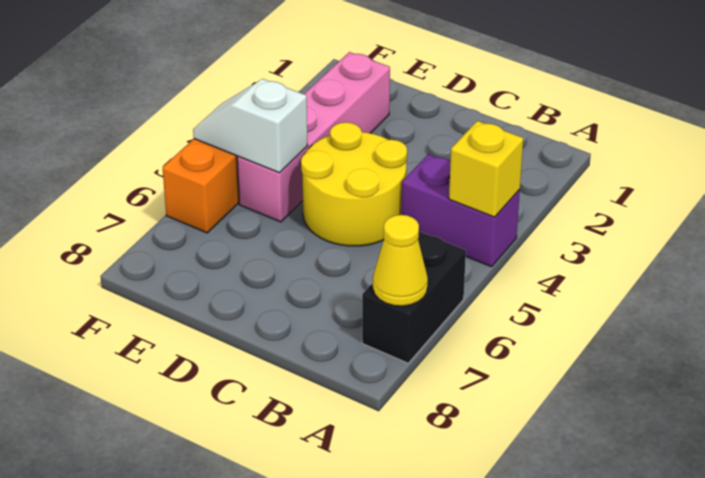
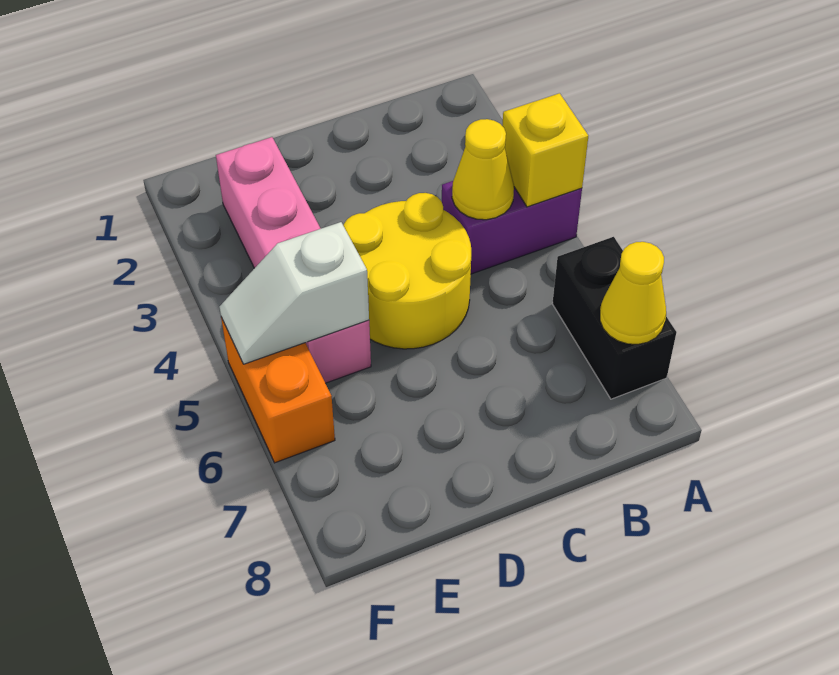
none -> yellow cone B4 level 2

